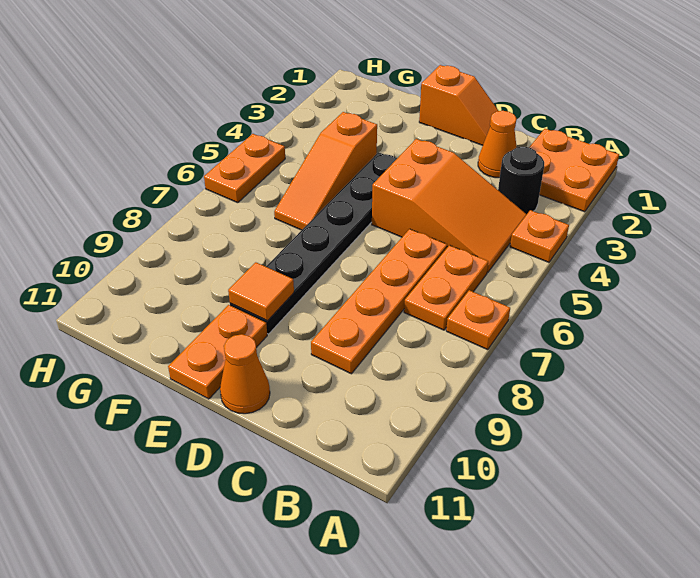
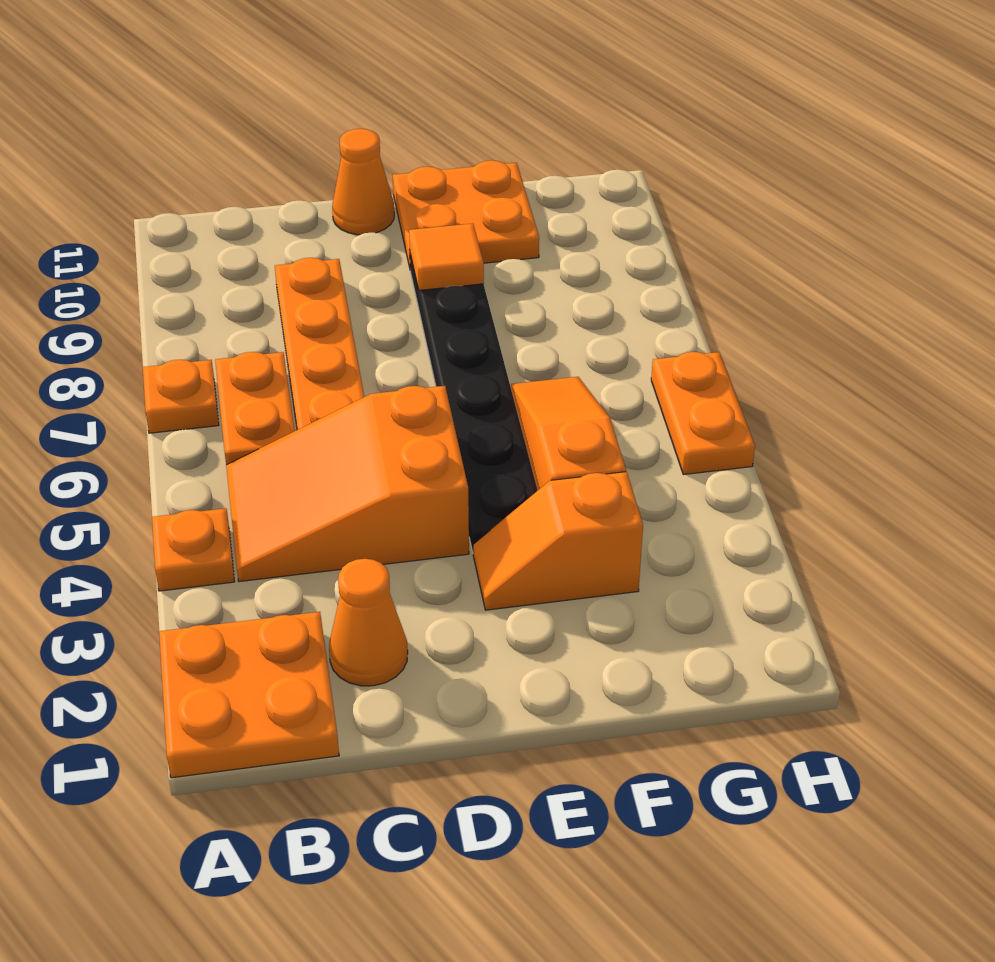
black round brick B3 level 1 -> none
orange slope D1:E1 level 1 top E -> orange slope E3:F3 level 1 top F
orange plate E10:E11 level 1 -> orange plate E10:F11 level 1

